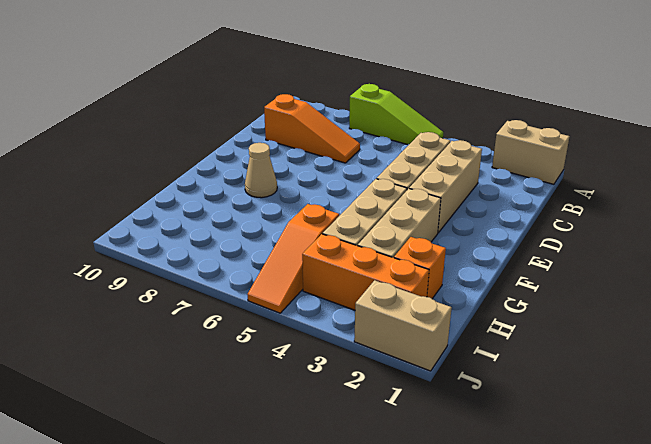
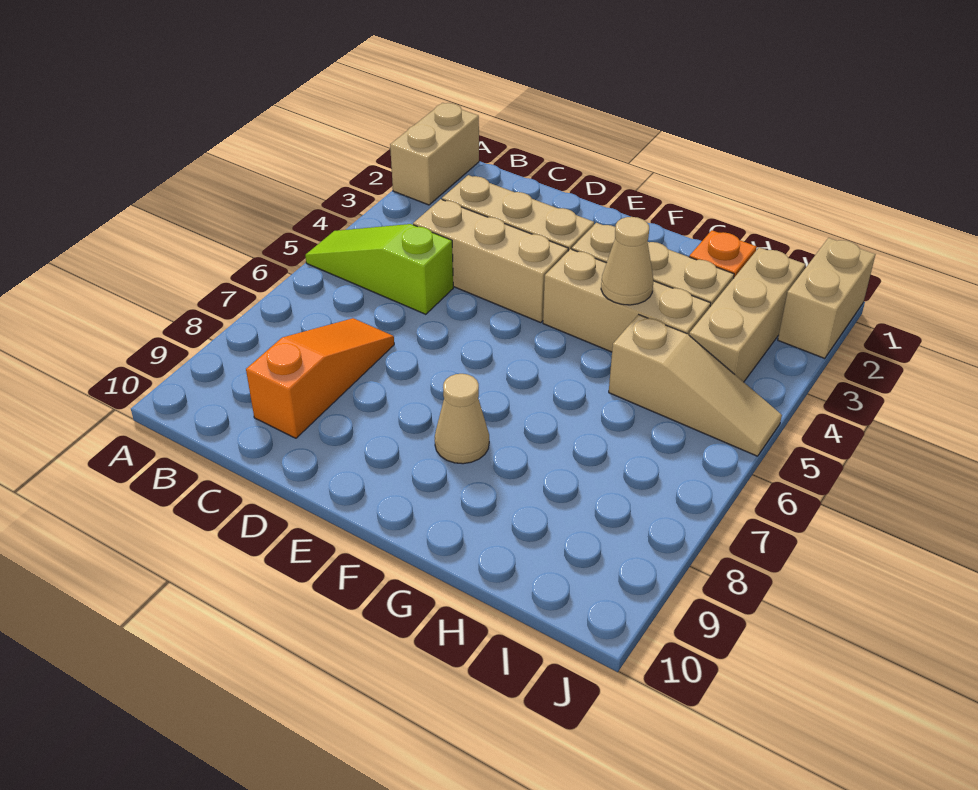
lime slope A5:A7 level 1 top 7 -> lime slope A5:C5 level 1 top C
none -> tan cone G4 level 2
orange slope H5:J5 level 1 top H -> tan slope H5:J5 level 1 top H
orange brick I2:I4 level 1 -> tan brick I2:I4 level 1

